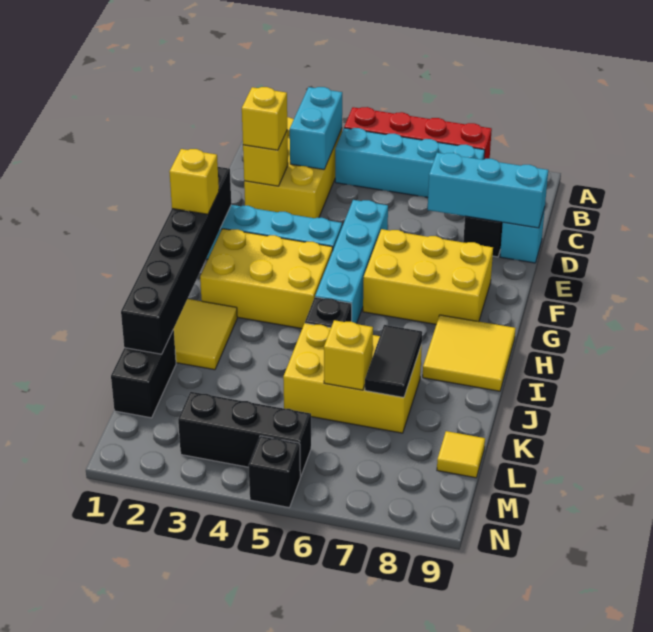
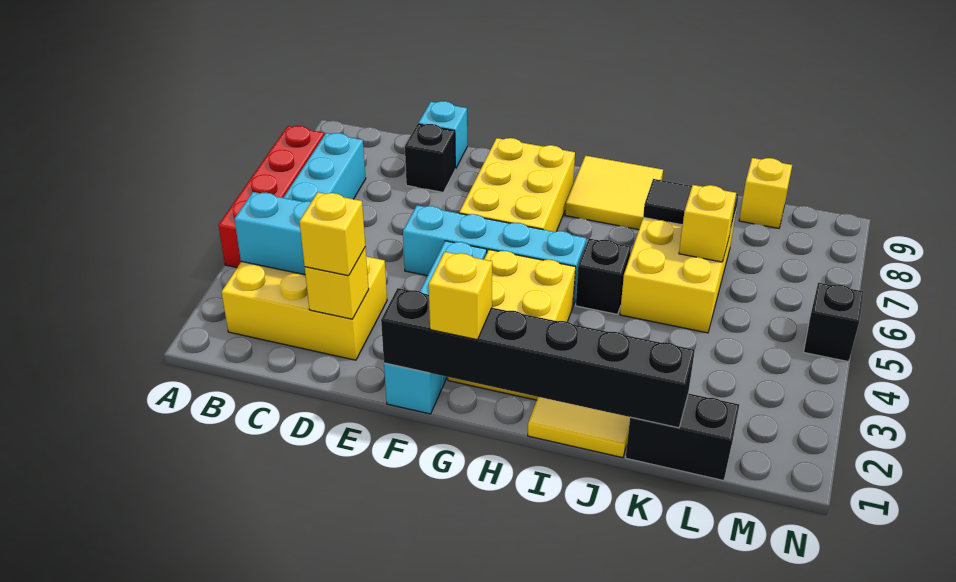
cyan brick D7:D9 level 2 -> none
yellow tile L9 level 1 -> yellow brick L9 level 1
black brick M3:M5 level 1 -> none

